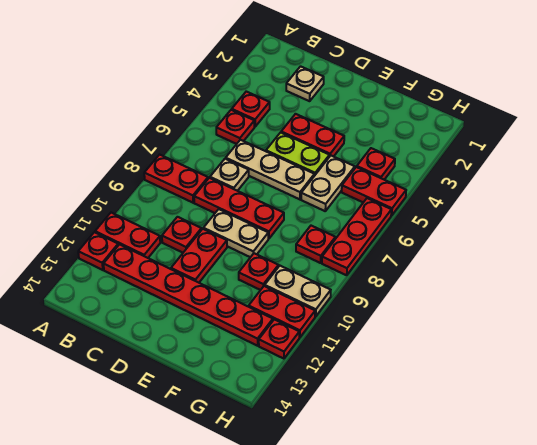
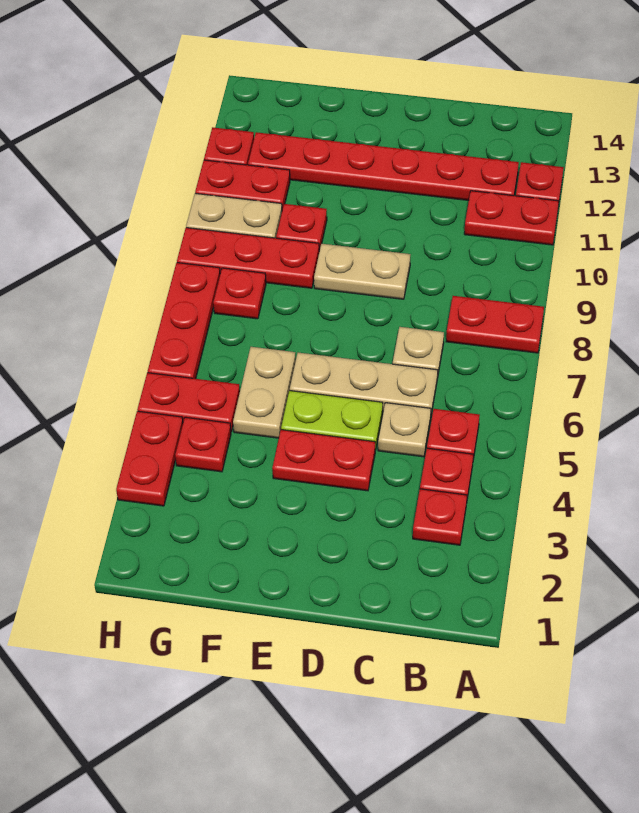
tan plate C2 level 1 -> tan plate C5 level 1
red plate C8:E8 level 1 -> red plate F9:H9 level 1
red plate C10 level 1 -> red plate B3 level 1
red plate D10:D11 level 1 -> red plate H3:H4 level 1

